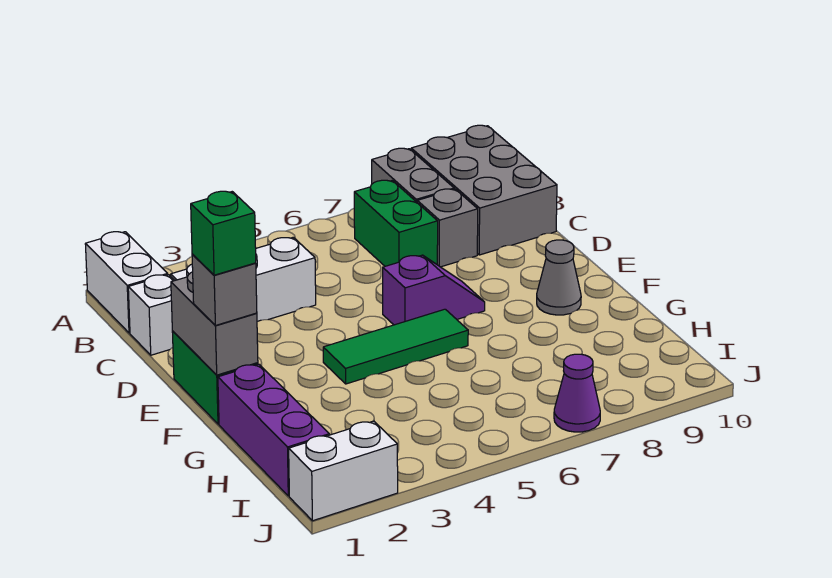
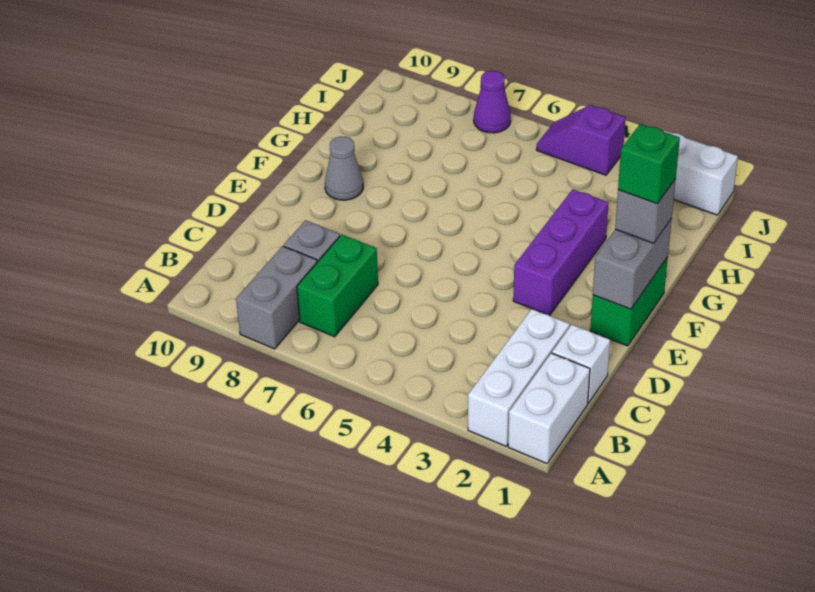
grey brick A9:C10 level 1 -> none
white brick C2:C4 level 1 -> white brick A2:C2 level 1
purple slope E6:E7 level 1 top 6 -> purple slope J4:J5 level 1 top 4
green tile F4:F6 level 1 -> none
purple brick G1:I1 level 1 -> purple brick E3:G3 level 1

